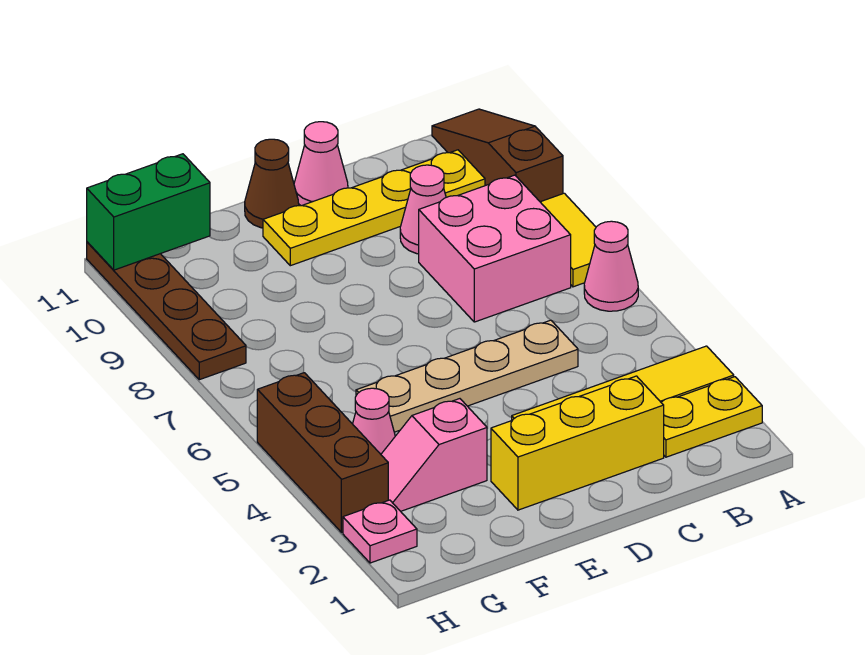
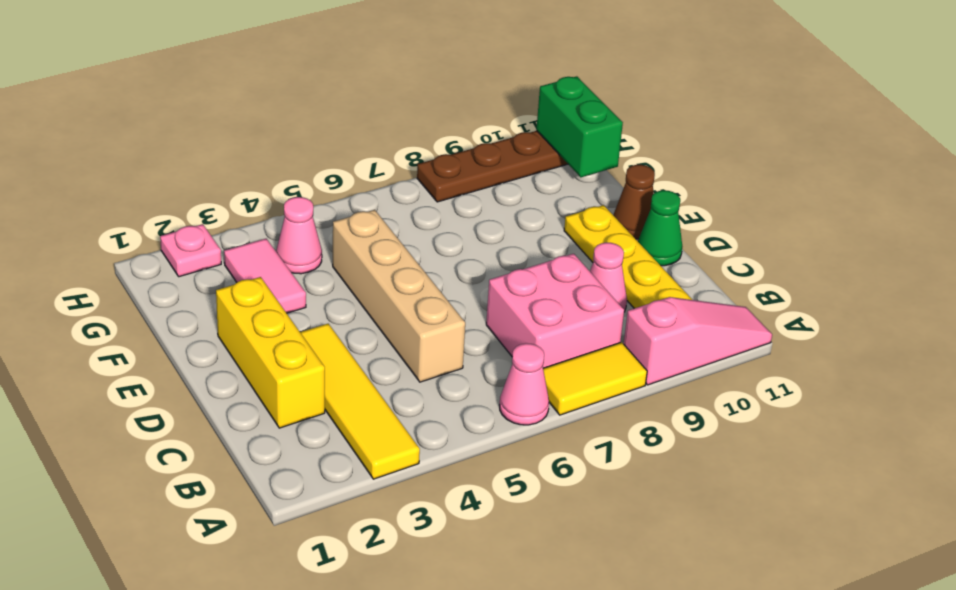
yellow plate A2:B2 level 1 -> none
brown slope A9:A11 level 1 top 9 -> pink slope A9:A11 level 1 top 9
tan plate C5:F5 level 1 -> tan brick C5:F5 level 1
pink cone D11 level 1 -> green cone D11 level 1
pink slope F3:G3 level 1 top F -> pink tile F3:G3 level 1
brown brick H3:H5 level 1 -> none

